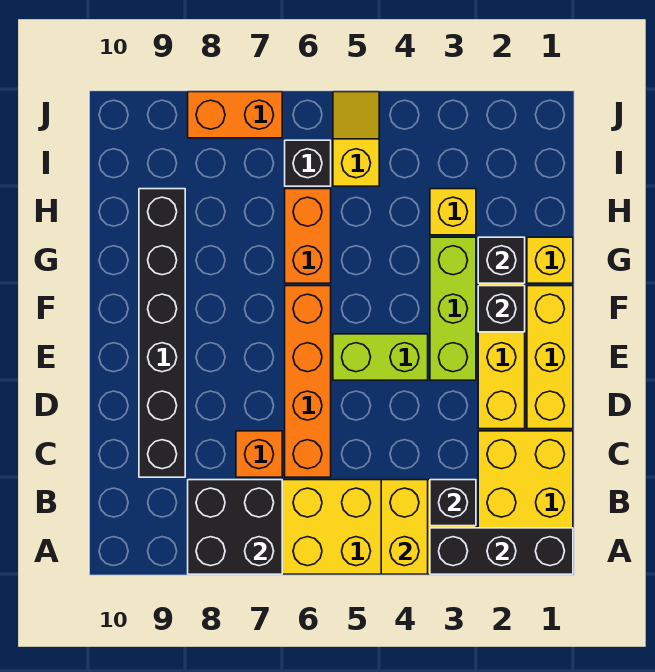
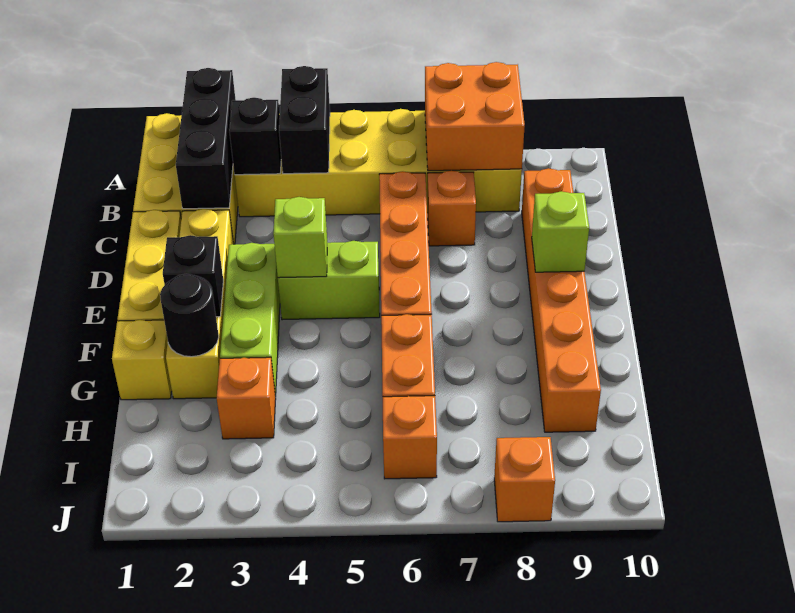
black brick A1:A3 level 2 -> black brick A2:C2 level 2
yellow brick A4:B4 level 2 -> black brick A4:B4 level 2
black brick A7:B8 level 2 -> orange brick A7:B8 level 2
black brick C9:H9 level 1 -> orange brick C9:H9 level 1
none -> lime brick E4 level 2
none -> lime brick E9 level 2
black brick G2 level 2 -> black round brick G2 level 2
yellow brick H3 level 1 -> orange brick H3 level 1
yellow slope I5:J5 level 1 top I -> none
black brick I6 level 1 -> orange brick I6 level 1
orange brick J7:J8 level 1 -> orange brick J8 level 1

